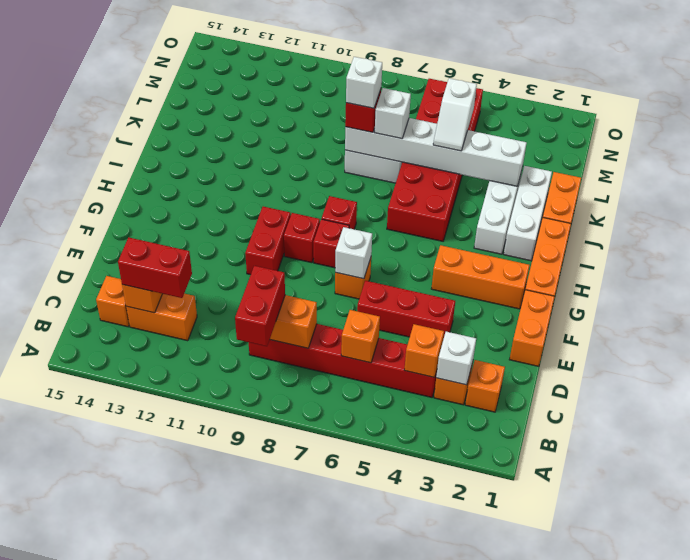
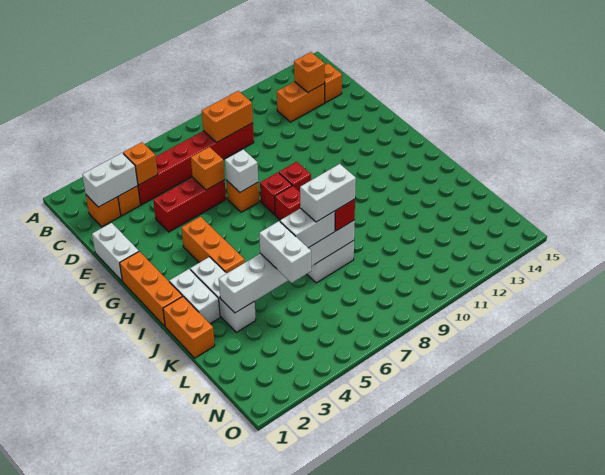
red brick B9:C9 level 3 -> none
white brick C3 level 2 -> white brick C2:C3 level 2
orange brick C6 level 2 -> orange brick E6 level 2
red brick C12:C13 level 3 -> none
orange brick E1:F1 level 1 -> white brick E1:F1 level 1
red brick F10:G10 level 1 -> none
orange brick G2:G4 level 1 -> orange brick G4:I4 level 1
white brick I2:K2 level 1 -> white brick I2:J2 level 1
red brick I5:N6 level 1 -> none
white slope K5:L5 level 3 top L -> white brick K5:L5 level 3
white brick K7 level 3 -> white brick K6:K7 level 3
white brick K8 level 4 -> white brick K7:K8 level 4

